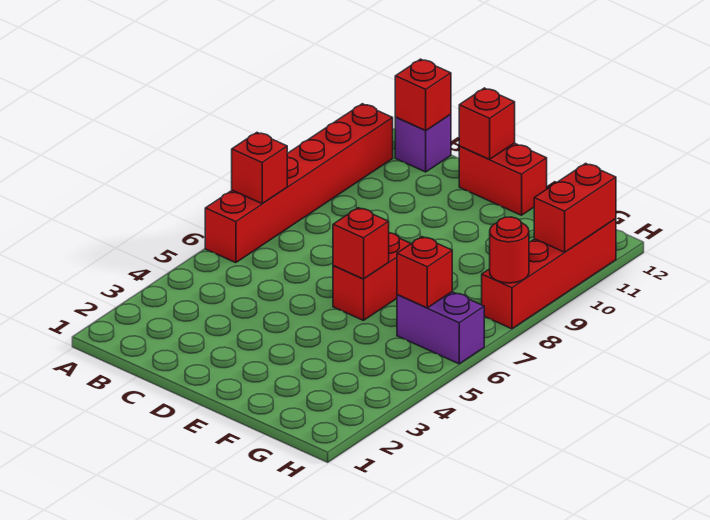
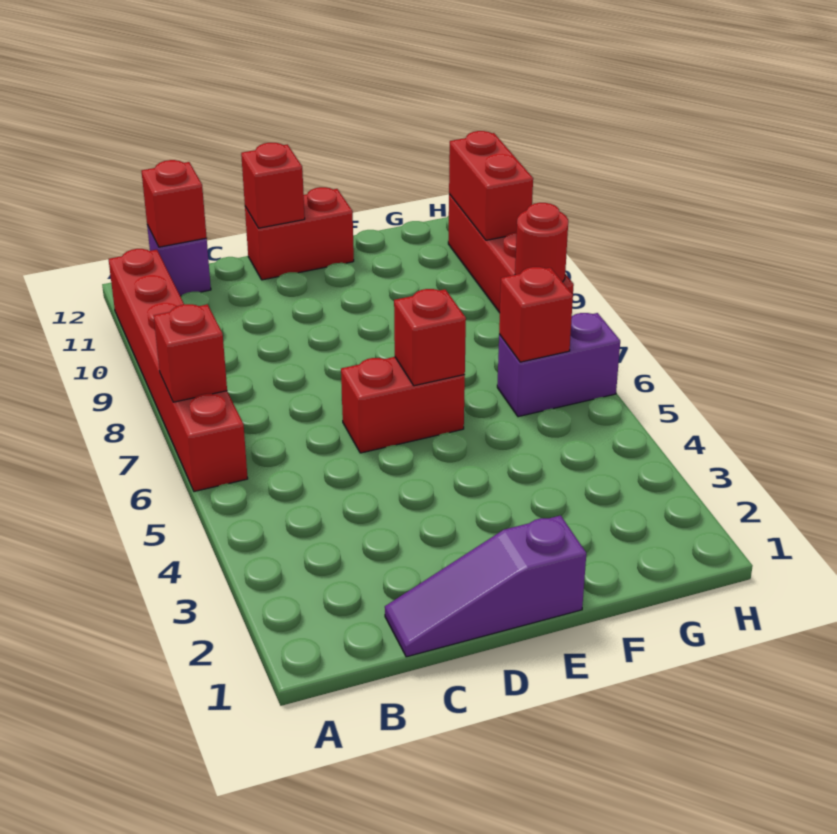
none -> purple slope C1:E1 level 1 top E
red brick E6:E7 level 1 -> red brick D6:E6 level 1

